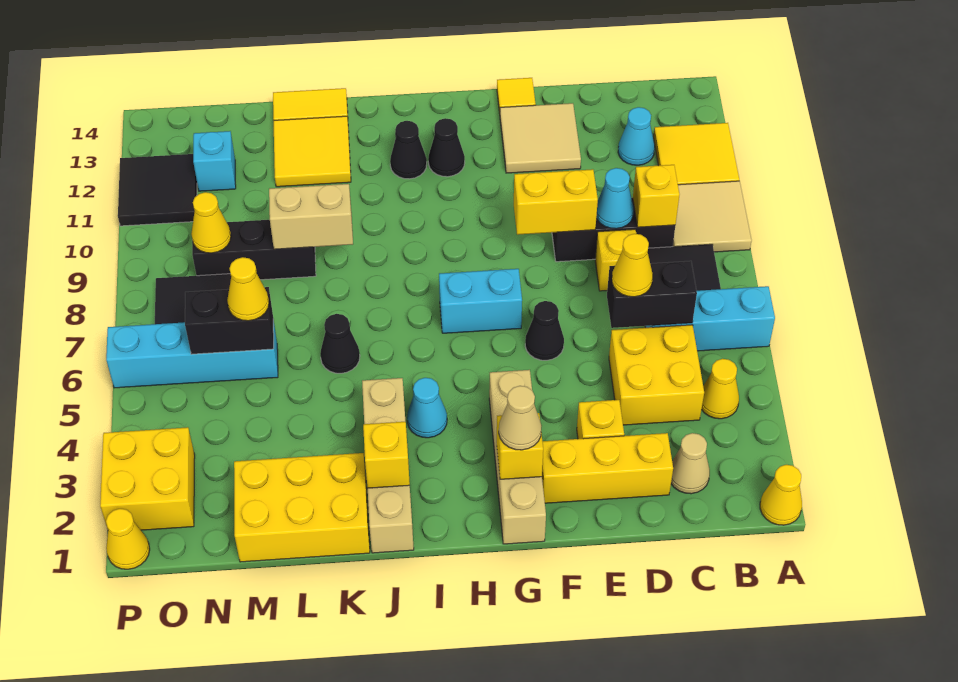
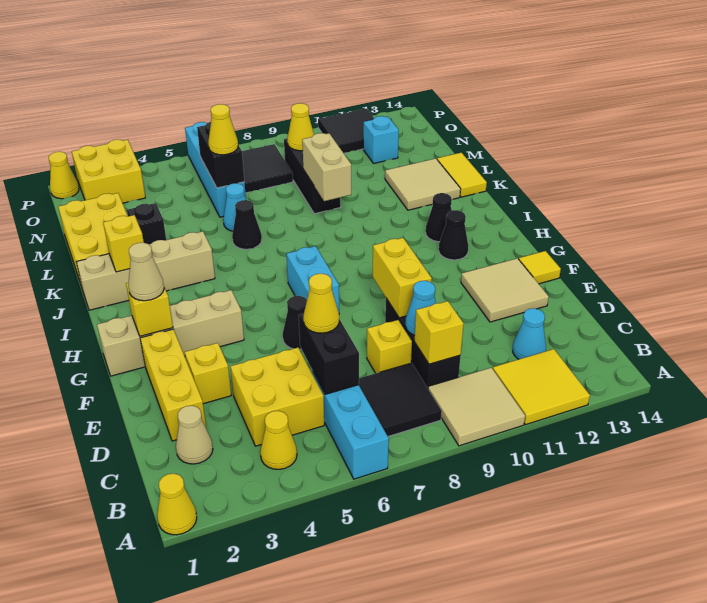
cyan cone I4 level 1 -> cyan cone L6 level 1
yellow tile K12:L13 level 1 -> tan tile K12:L13 level 1
none -> black brick L3 level 1

